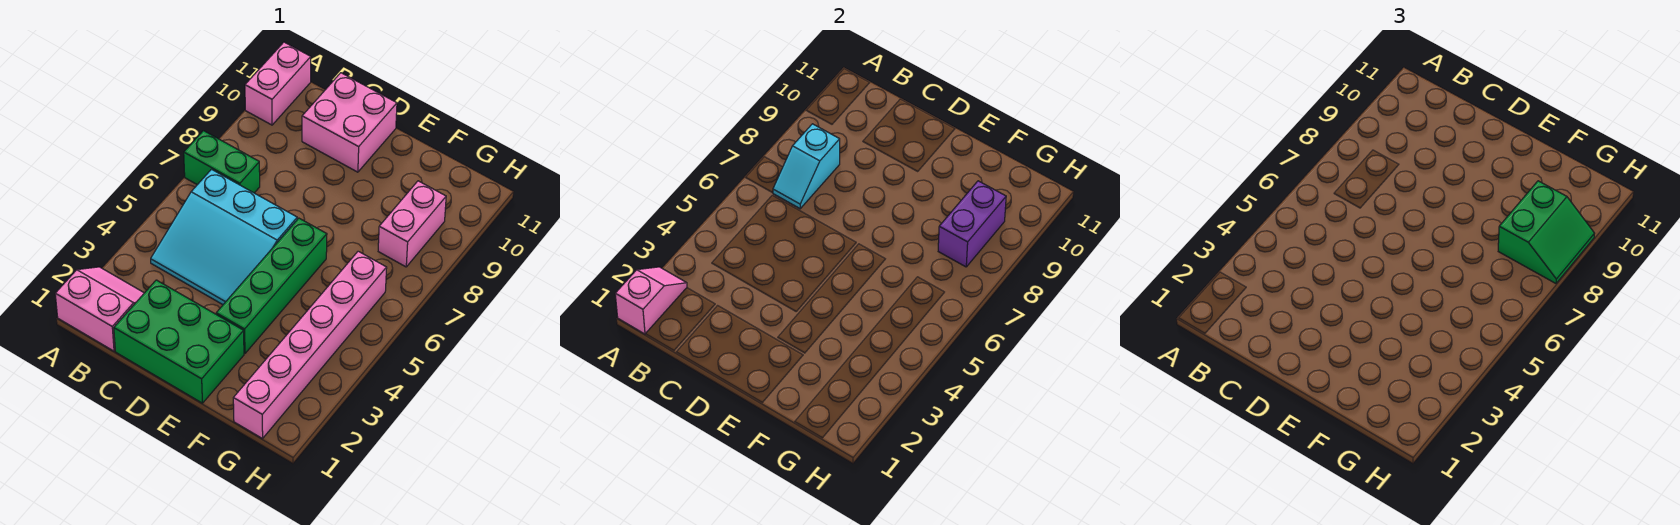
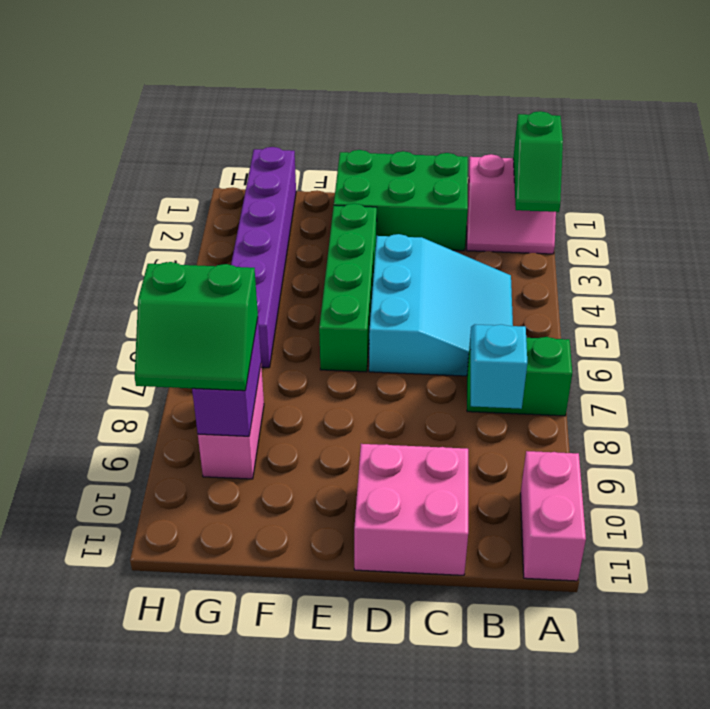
pink slope A1:A2 level 2 top 1 -> green slope A1:A2 level 2 top 1
cyan slope B4:D6 level 1 top 6 -> cyan slope B4:D6 level 1 top D
pink brick G1:G6 level 1 -> purple brick G1:G6 level 1
green slope G8:H9 level 3 top G -> green slope G8:H9 level 3 top 8

